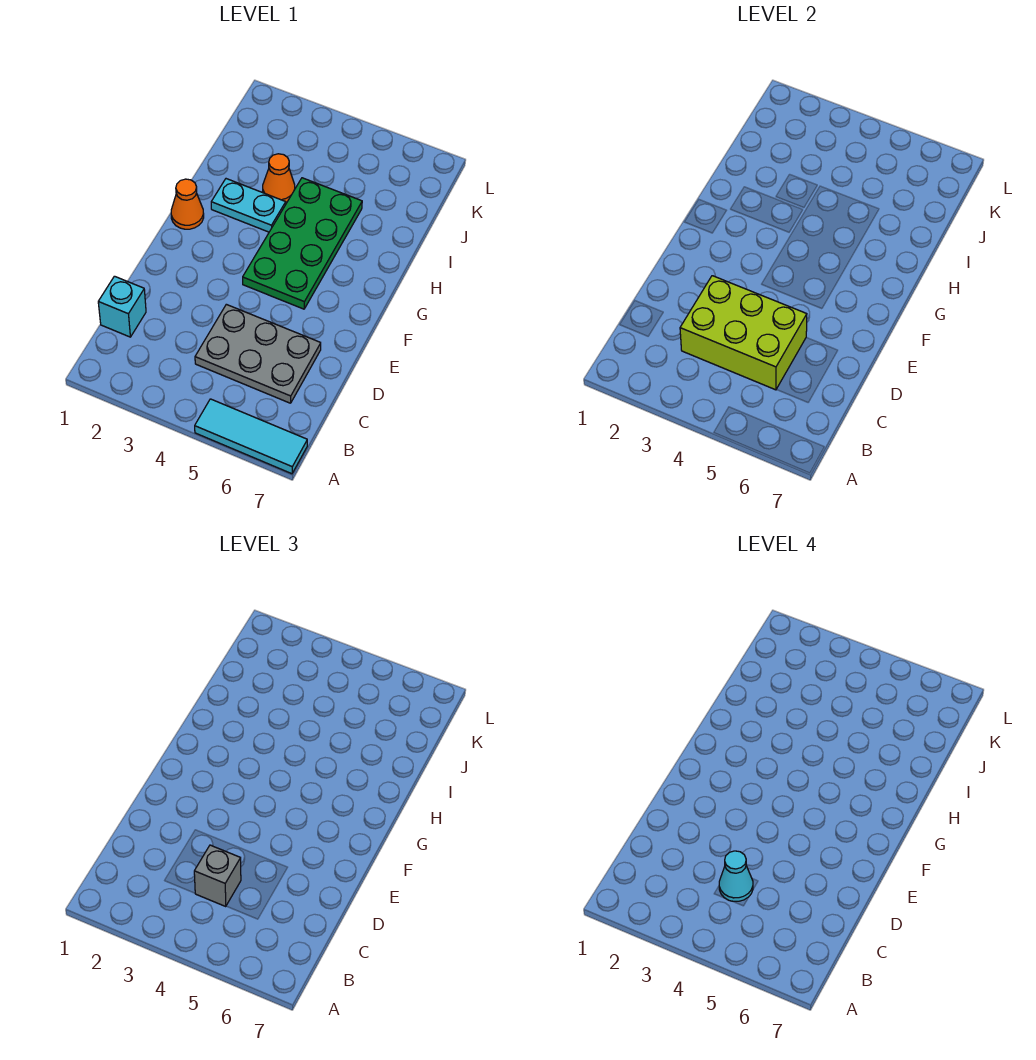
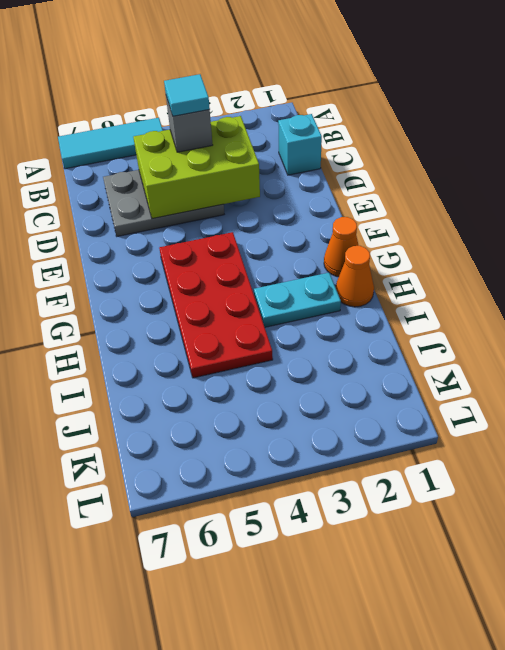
cyan cone C4 level 4 -> cyan tile C4 level 4
green plate F4:I5 level 1 -> red plate F4:I5 level 1
orange cone I3 level 1 -> orange cone H1 level 1

